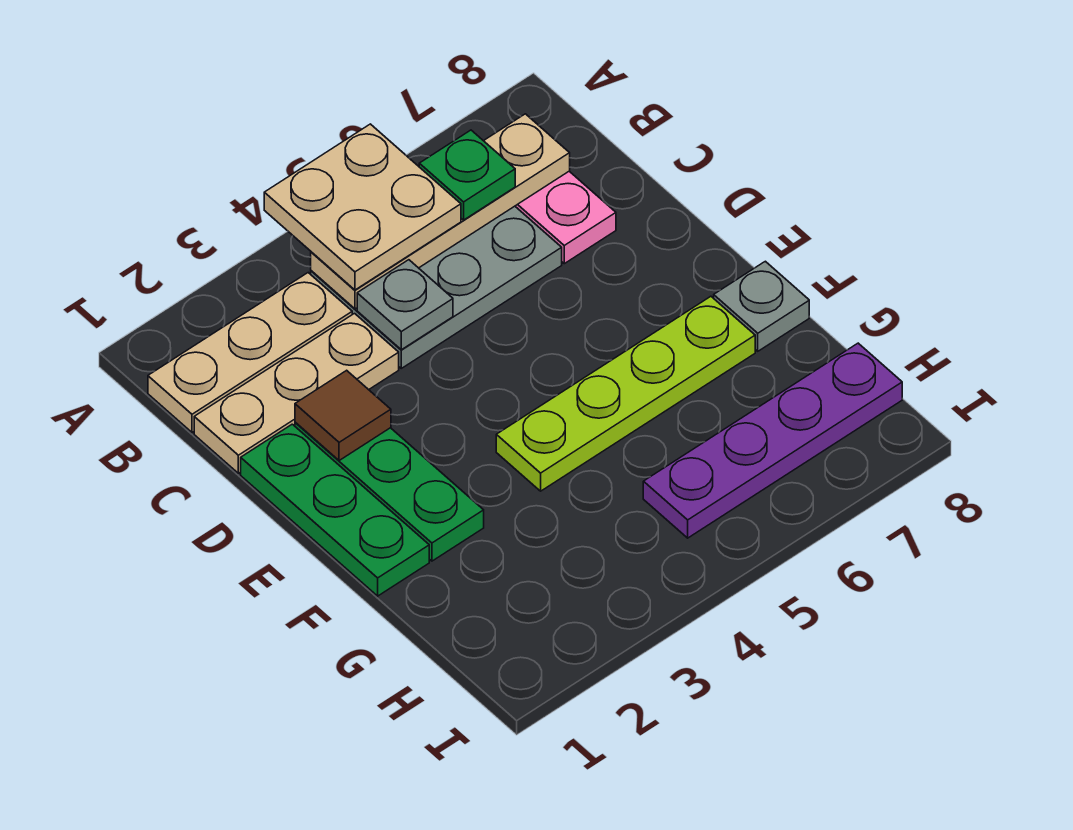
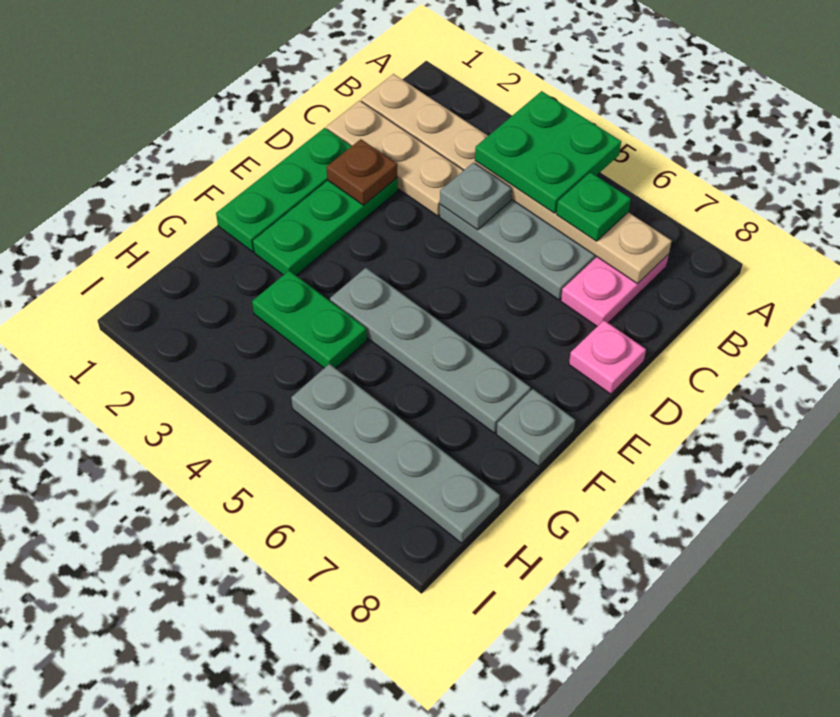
tan plate A4:B5 level 3 -> green plate A4:B5 level 3
brown tile D2 level 2 -> brown plate D2 level 2
none -> pink plate D8 level 1
lime plate F4:F7 level 1 -> grey plate F4:F7 level 1
none -> green plate G3:G4 level 1
purple plate H5:H8 level 1 -> grey plate H5:H8 level 1

